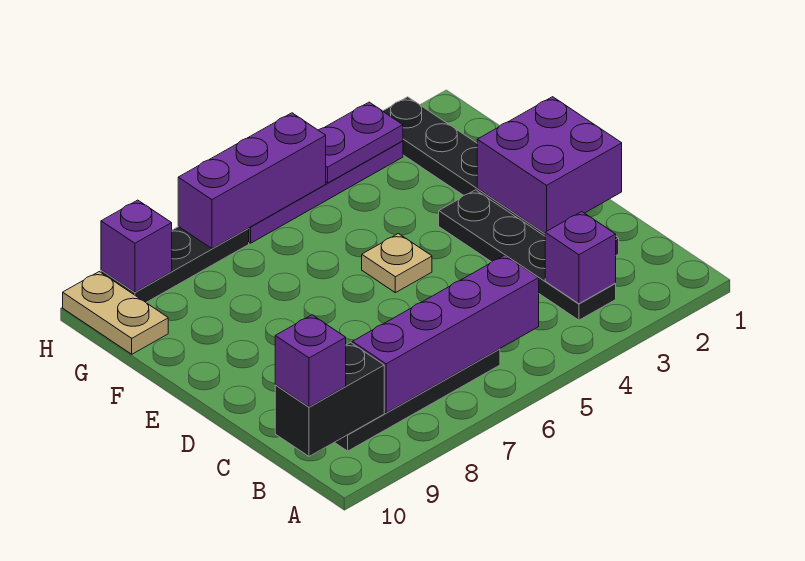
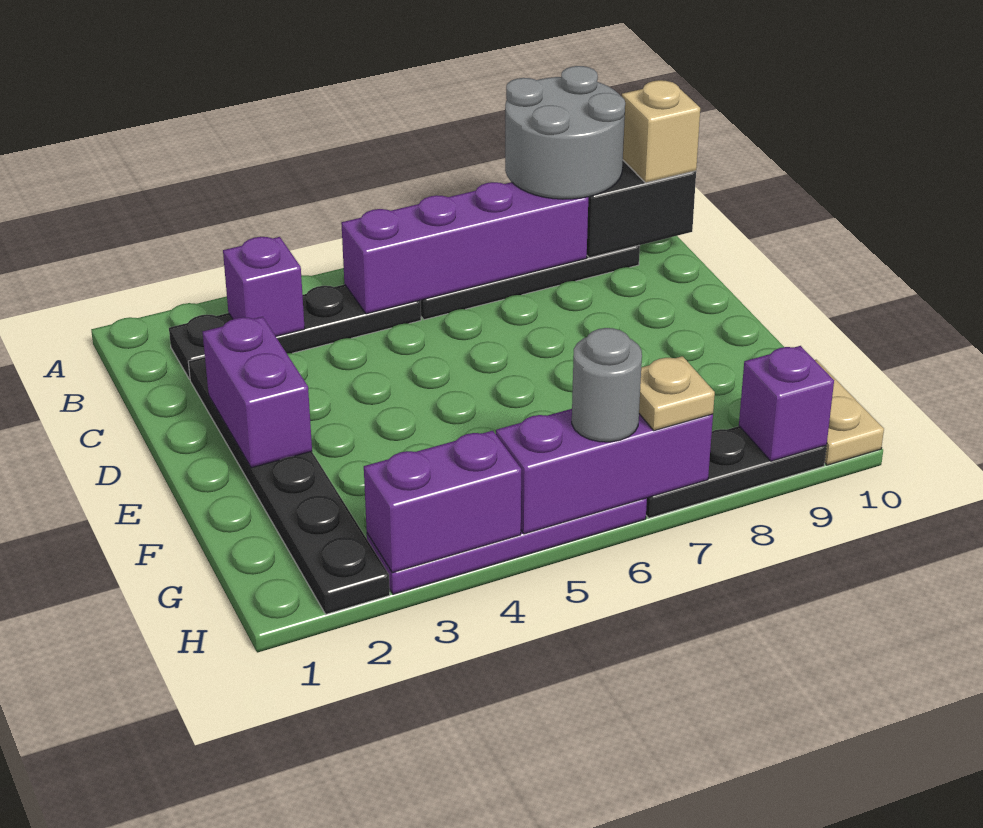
none -> grey round brick A8:B9 level 3
black plate B3:E3 level 1 -> black plate B2:B5 level 1
purple brick B10 level 3 -> tan brick B10 level 3
purple brick D1:E2 level 2 -> purple brick D2:E2 level 2
tan plate E5 level 1 -> tan plate H7 level 3
purple plate H3:H4 level 2 -> purple brick H3:H4 level 2
none -> grey round brick H6 level 3

